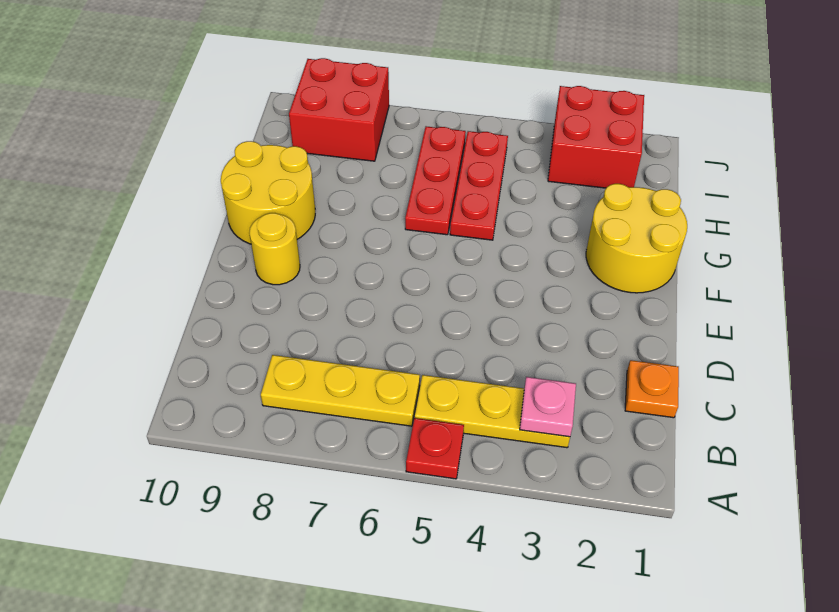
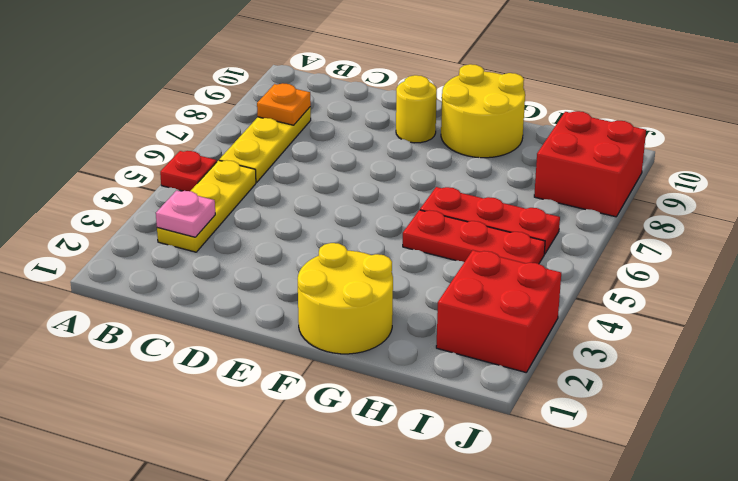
orange plate C1 level 1 -> orange plate B8 level 2

